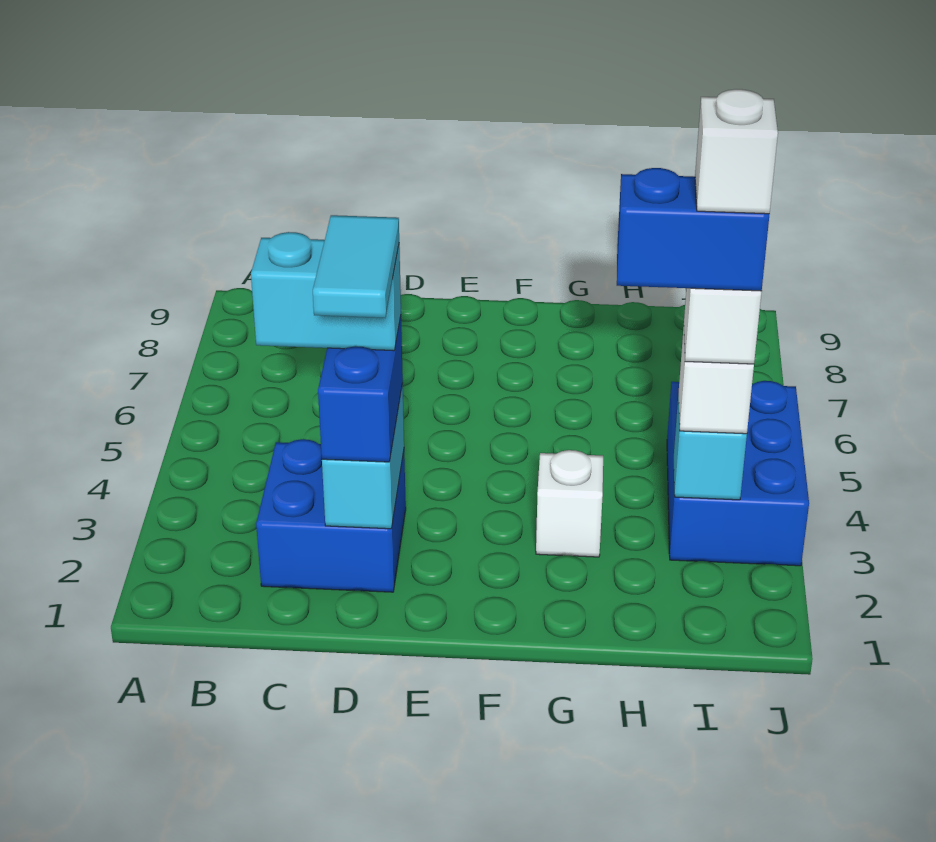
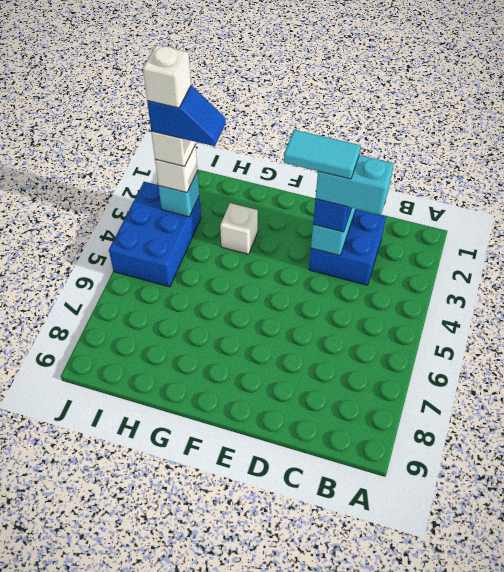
cyan tile D2:D3 level 5 -> cyan tile D3:E3 level 5
blue brick H3:I3 level 5 -> blue slope H3:I3 level 5 top I

